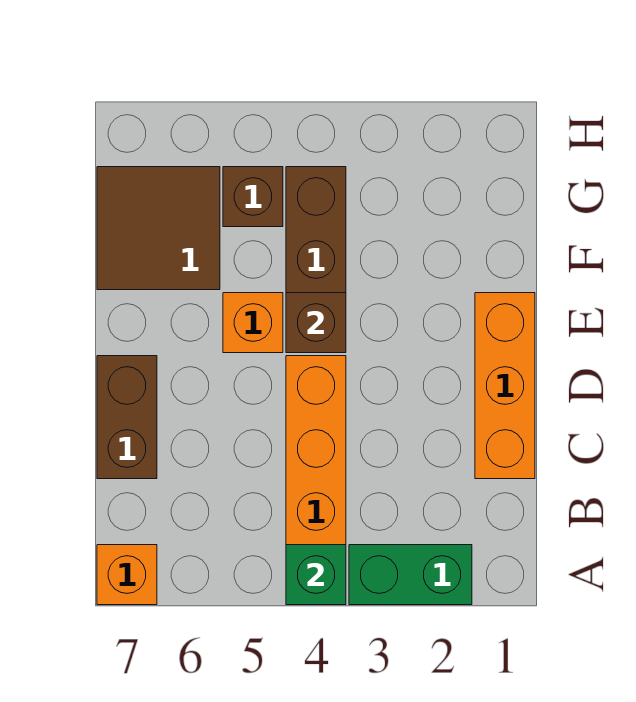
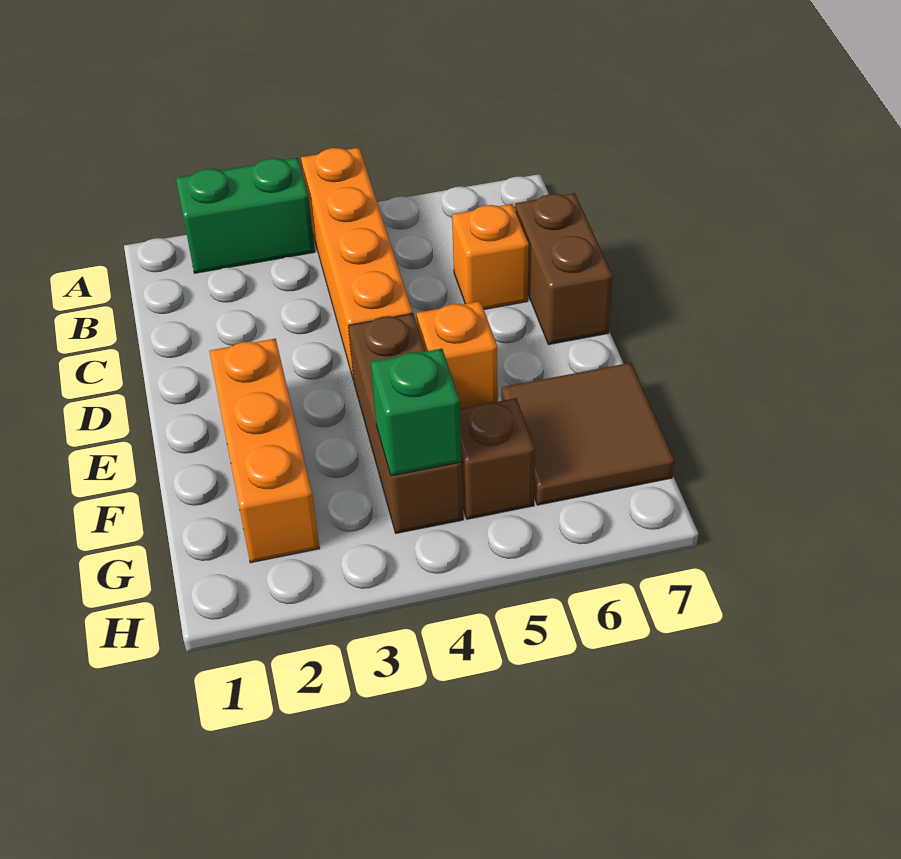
green brick A4 level 2 -> green brick G4 level 2
orange brick A7 level 1 -> orange brick C6 level 1
orange brick C1:E1 level 1 -> orange brick E2:G2 level 1
brown brick E4 level 2 -> none

